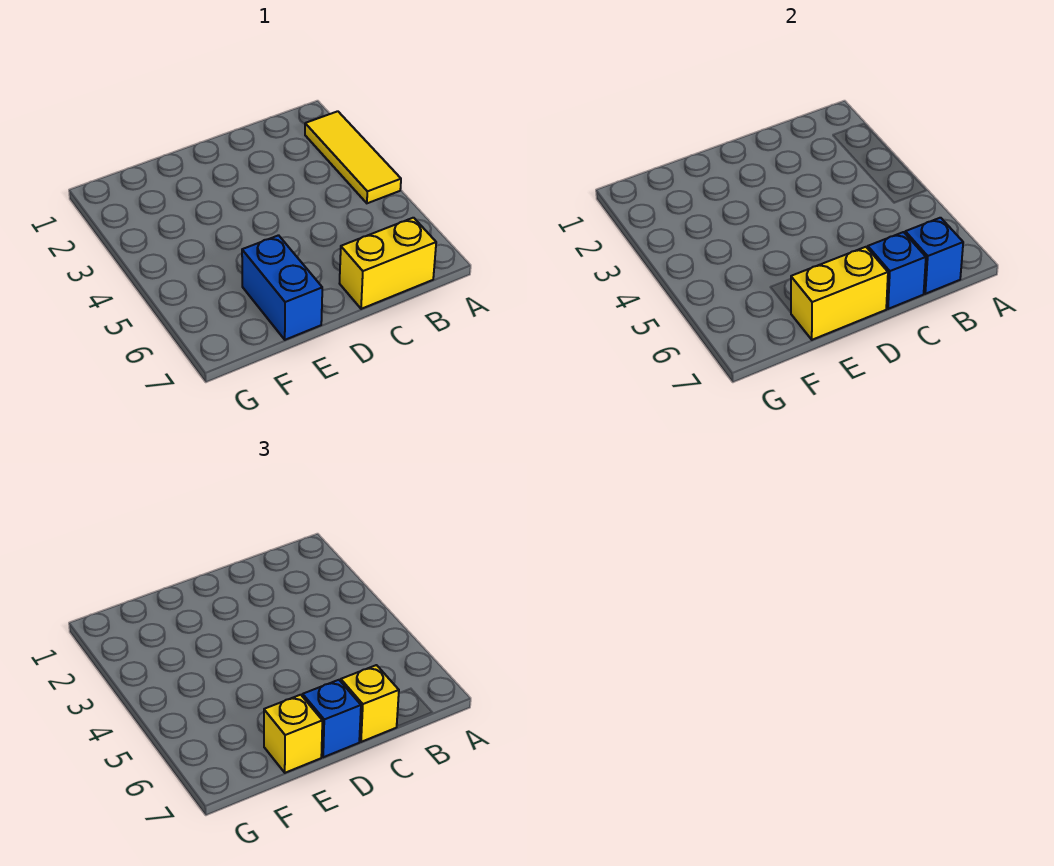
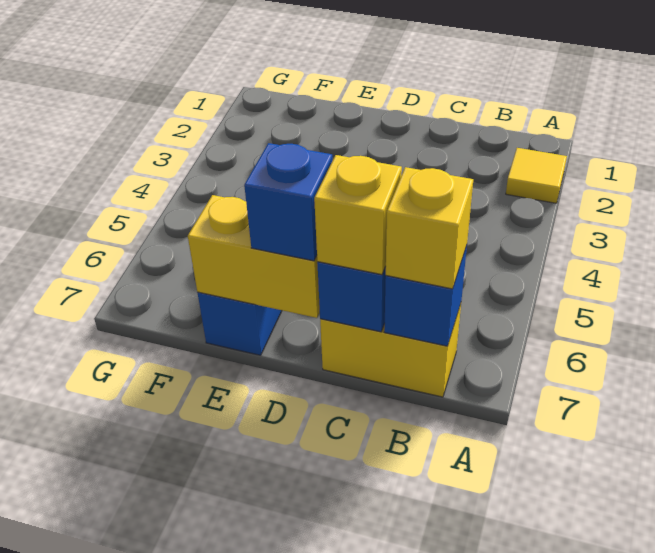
yellow tile A2:A4 level 1 -> yellow tile A2 level 1
yellow brick E7 level 3 -> yellow brick B7 level 3

